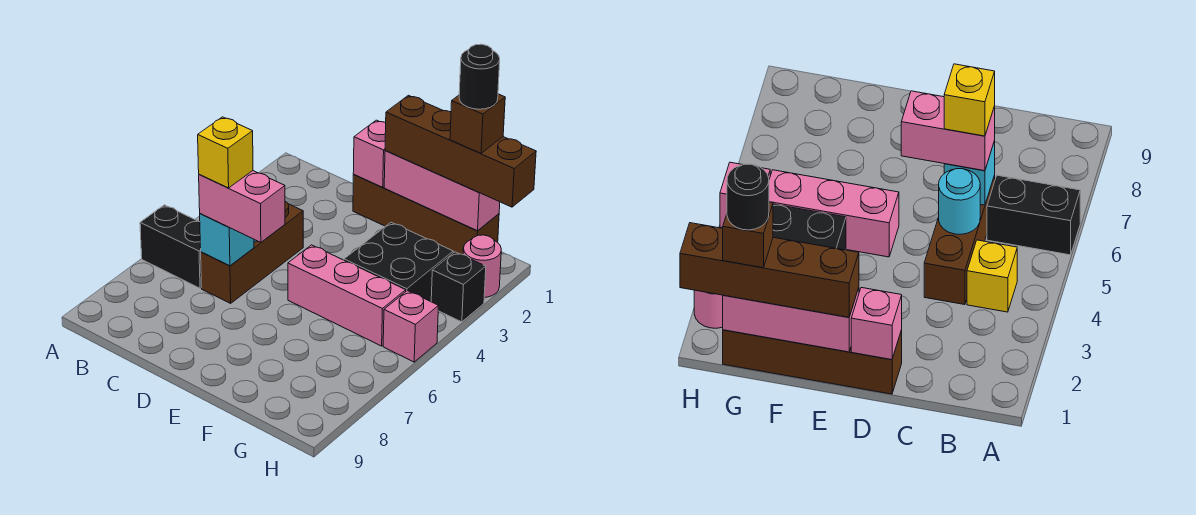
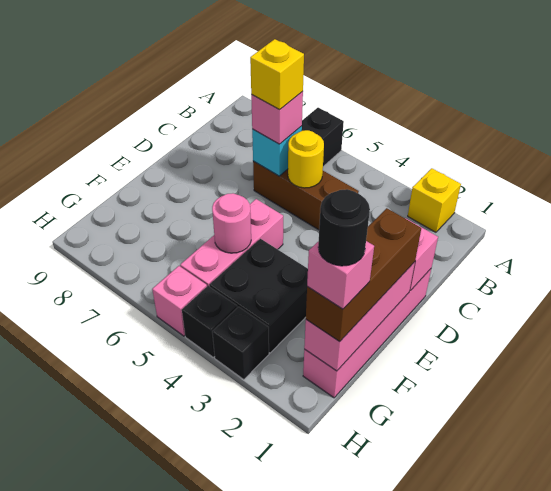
yellow brick B4 level 1 -> yellow brick A2 level 1
cyan round brick C5 level 2 -> yellow round brick C5 level 2
pink brick C6:D6 level 3 -> pink brick C6 level 3
brown brick D1:G1 level 1 -> pink brick D1:G1 level 1
brown brick E1:H1 level 3 -> brown brick E1:G1 level 3
brown brick G1 level 4 -> pink brick G1 level 4
pink round brick H2 level 1 -> pink round brick F5 level 2
none -> black brick H4 level 1

